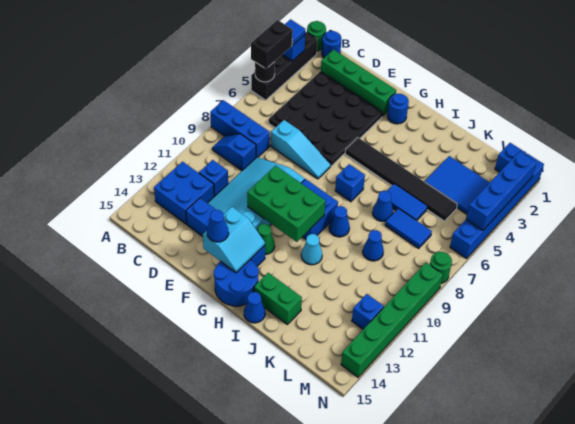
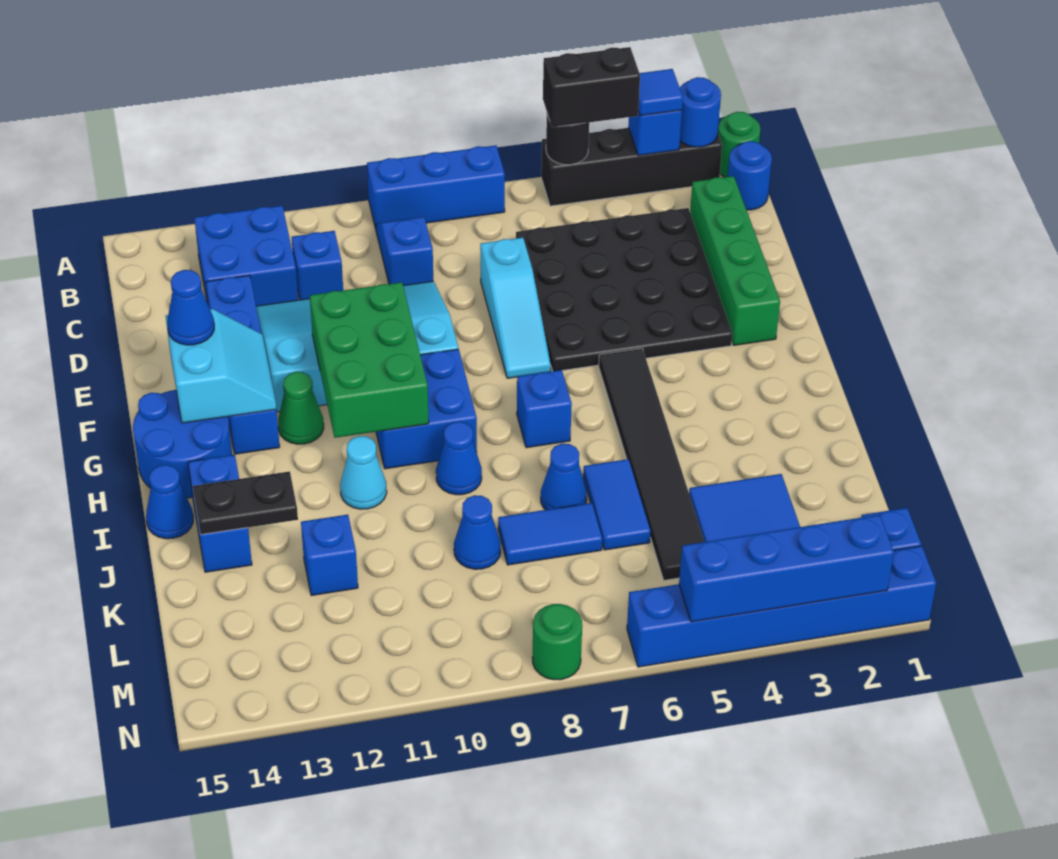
blue brick A8:C8 level 1 -> blue brick A7:A9 level 1
cyan slope F13:G14 level 2 top F -> cyan slope F13:G14 level 2 top 14
blue round brick G2 level 1 -> blue round brick A2 level 2
green brick I14:J14 level 1 -> blue brick I14:J14 level 1
none -> black plate J13:J14 level 2
blue tile K7:L7 level 1 -> blue tile K7:K8 level 1
blue brick M12 level 1 -> blue brick K12 level 1
green brick N9:N14 level 1 -> none

